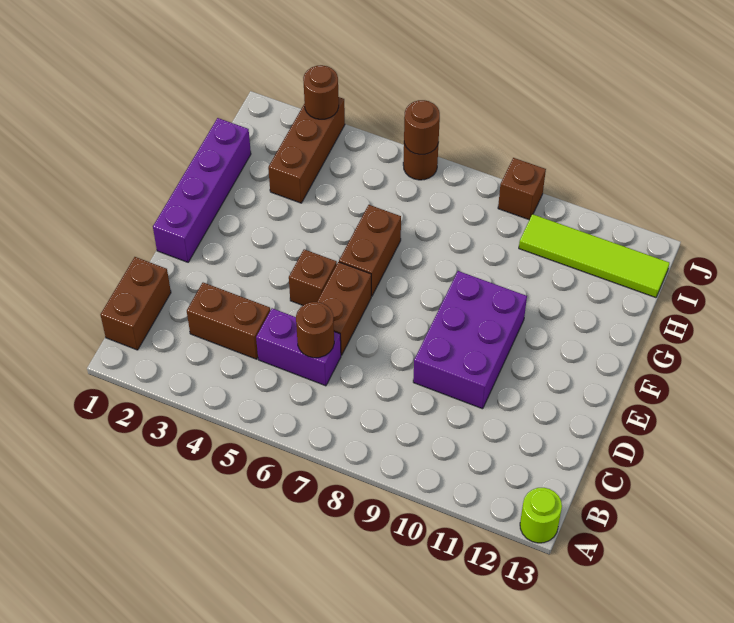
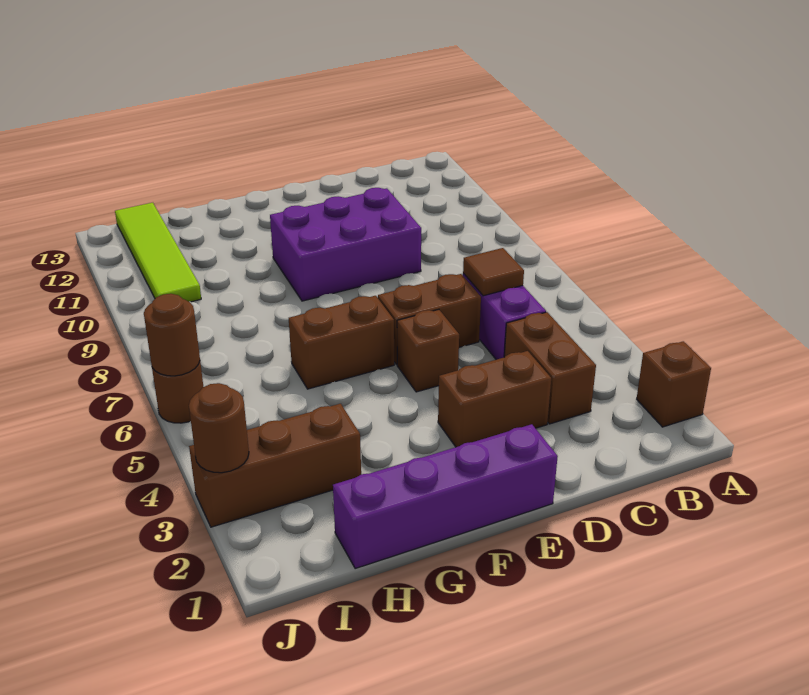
lime round brick A13 level 1 -> none
brown brick B1:C1 level 1 -> brown brick D3:E3 level 1
brown round brick C6 level 2 -> brown tile C6 level 2
brown brick J9 level 1 -> brown brick A2 level 1

